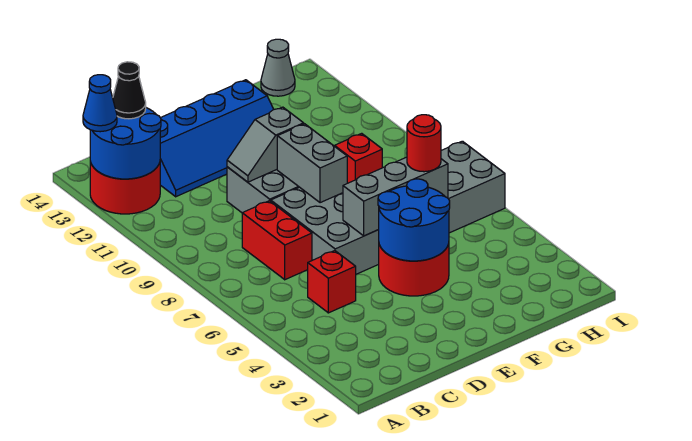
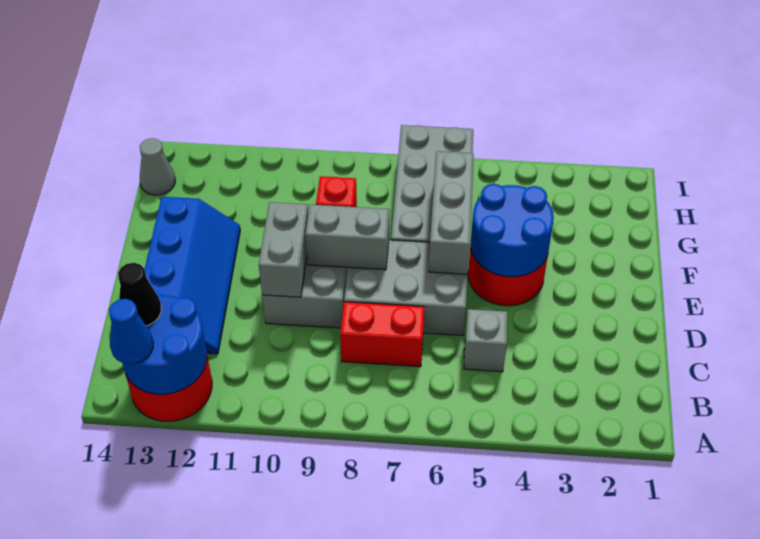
red brick C5 level 1 -> grey brick C5 level 1
grey slope D10:E10 level 2 top E -> grey brick D10:E10 level 2
red round brick G6 level 3 -> none

